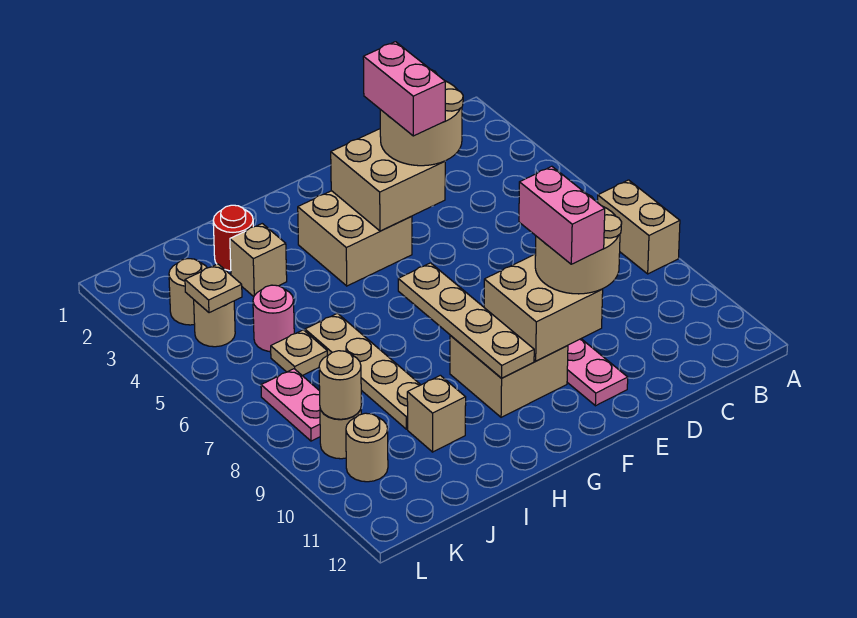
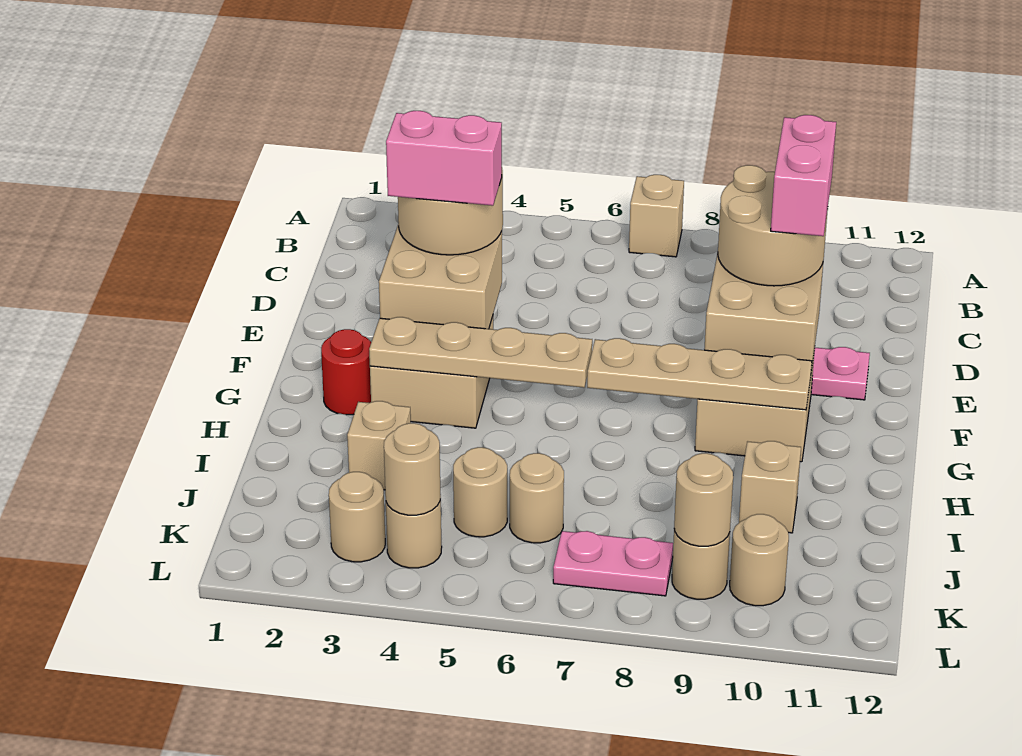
tan brick A7:A8 level 1 -> tan brick A7 level 1
pink brick E9:E10 level 4 -> pink brick D10:E10 level 4
red round brick I2 level 1 -> red round brick G2 level 1
tan plate I6:I9 level 1 -> tan plate G3:G6 level 2
pink round brick J5 level 1 -> tan round brick J5 level 1
tan plate J6 level 1 -> tan round brick J6 level 1
tan plate K4 level 2 -> tan round brick K4 level 2

